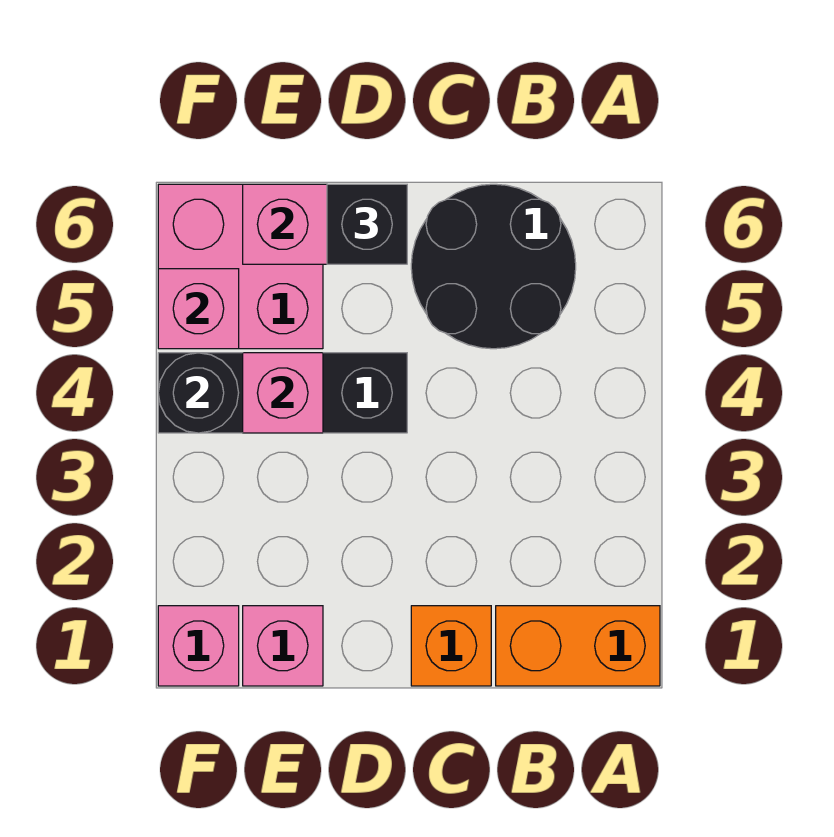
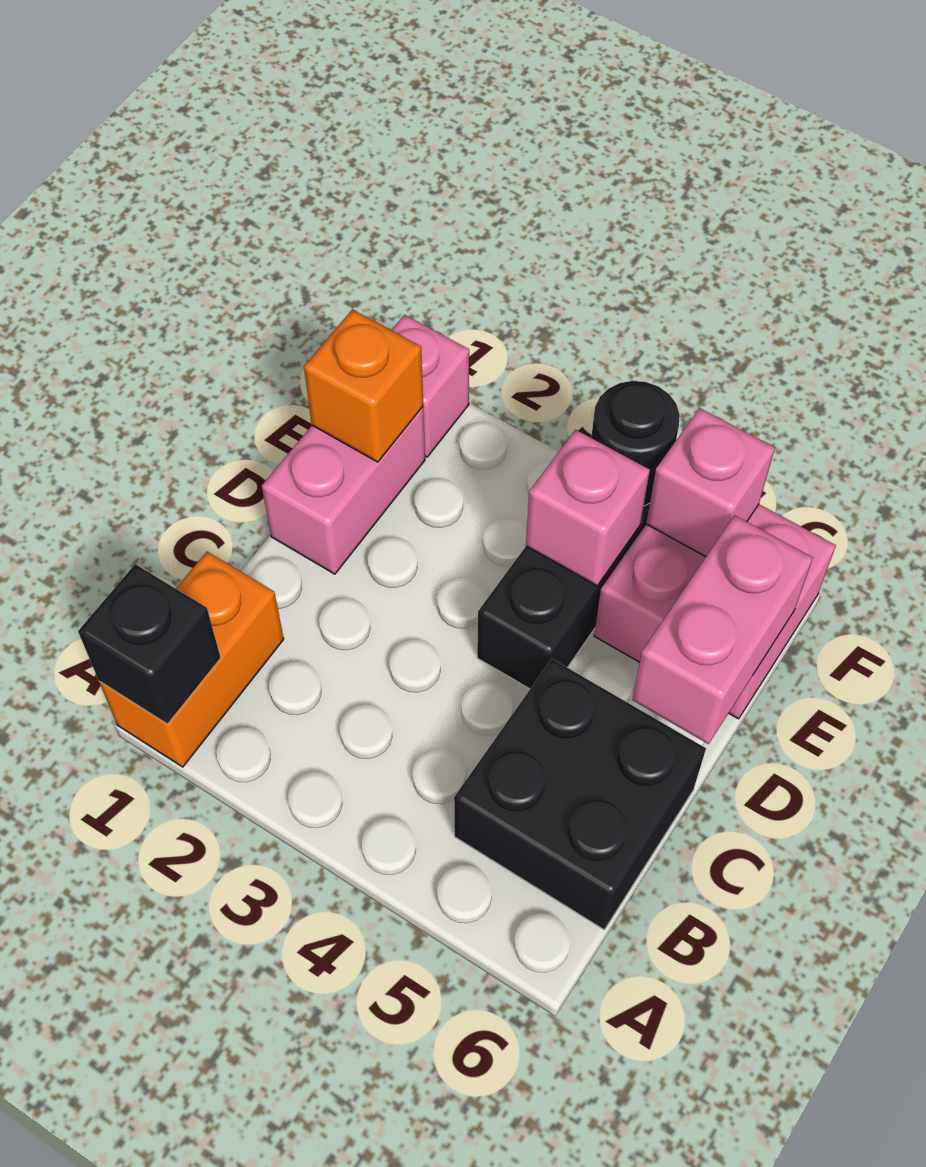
black round brick B5:C6 level 1 -> black brick B5:C6 level 1
orange brick C1 level 1 -> orange brick E1 level 2
black brick D6 level 3 -> black brick A1 level 2
pink brick E1 level 1 -> pink brick D1:E1 level 1

